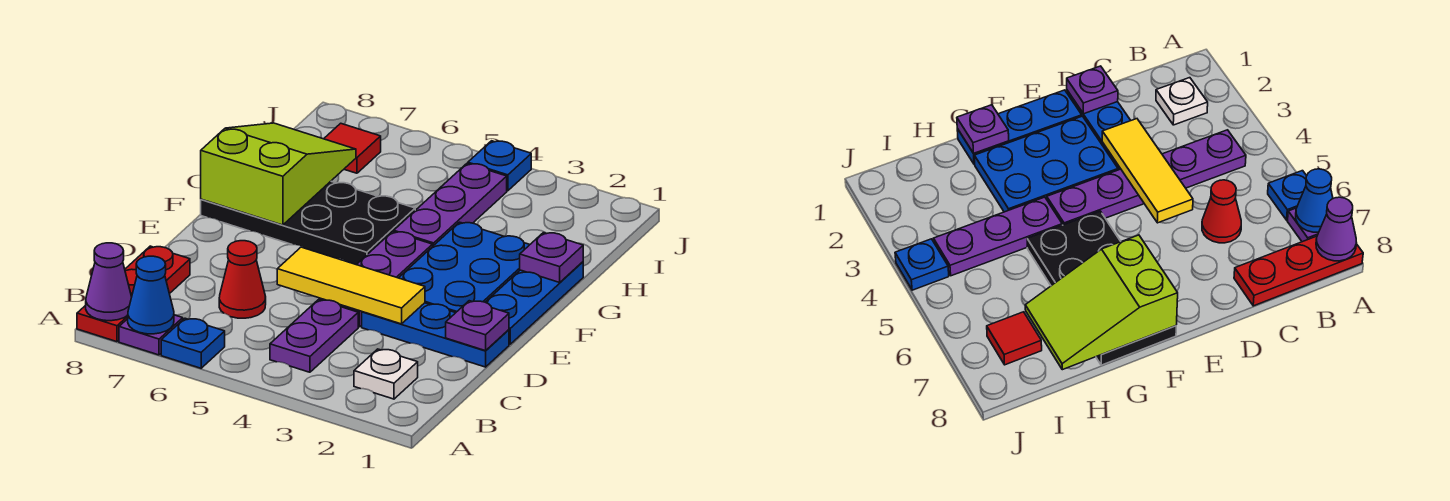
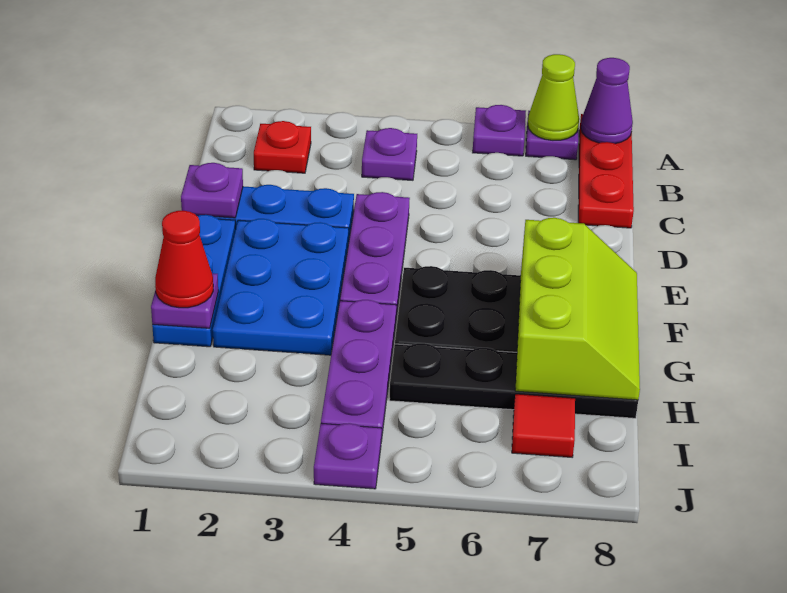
blue plate A6 level 1 -> purple plate A6 level 1
blue cone A7 level 2 -> lime cone A7 level 2
white plate B2 level 1 -> red plate B2 level 1
purple plate B4:C4 level 1 -> purple plate B4 level 1
red cone C6 level 1 -> red cone G1 level 3
yellow tile D3:D5 level 2 -> none
lime slope F7:H8 level 2 top F -> lime slope F7:H8 level 2 top 7
none -> black plate H5:H8 level 1
blue plate J4 level 1 -> purple plate J4 level 1

